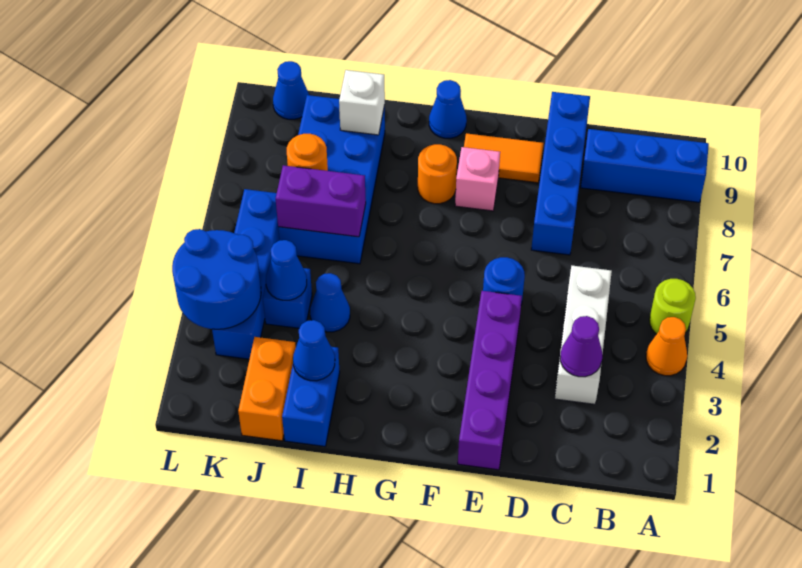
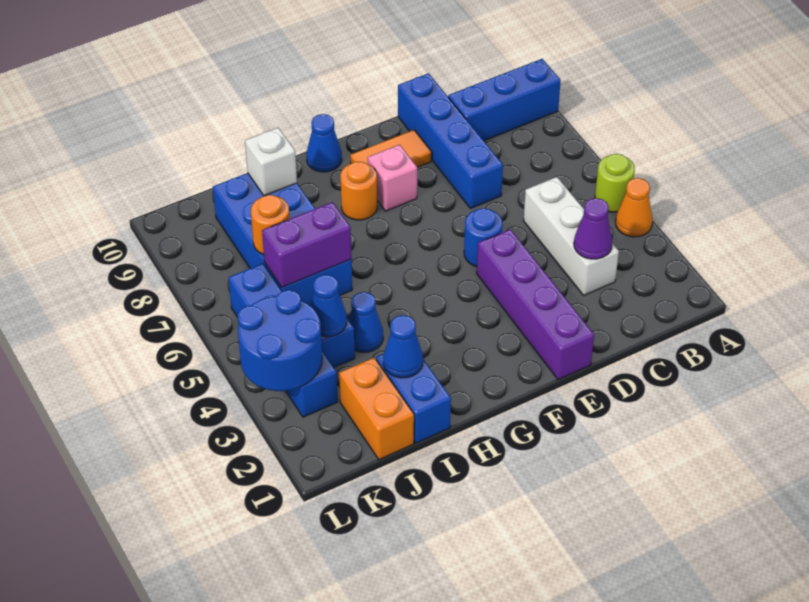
blue cone K10 level 1 -> none

